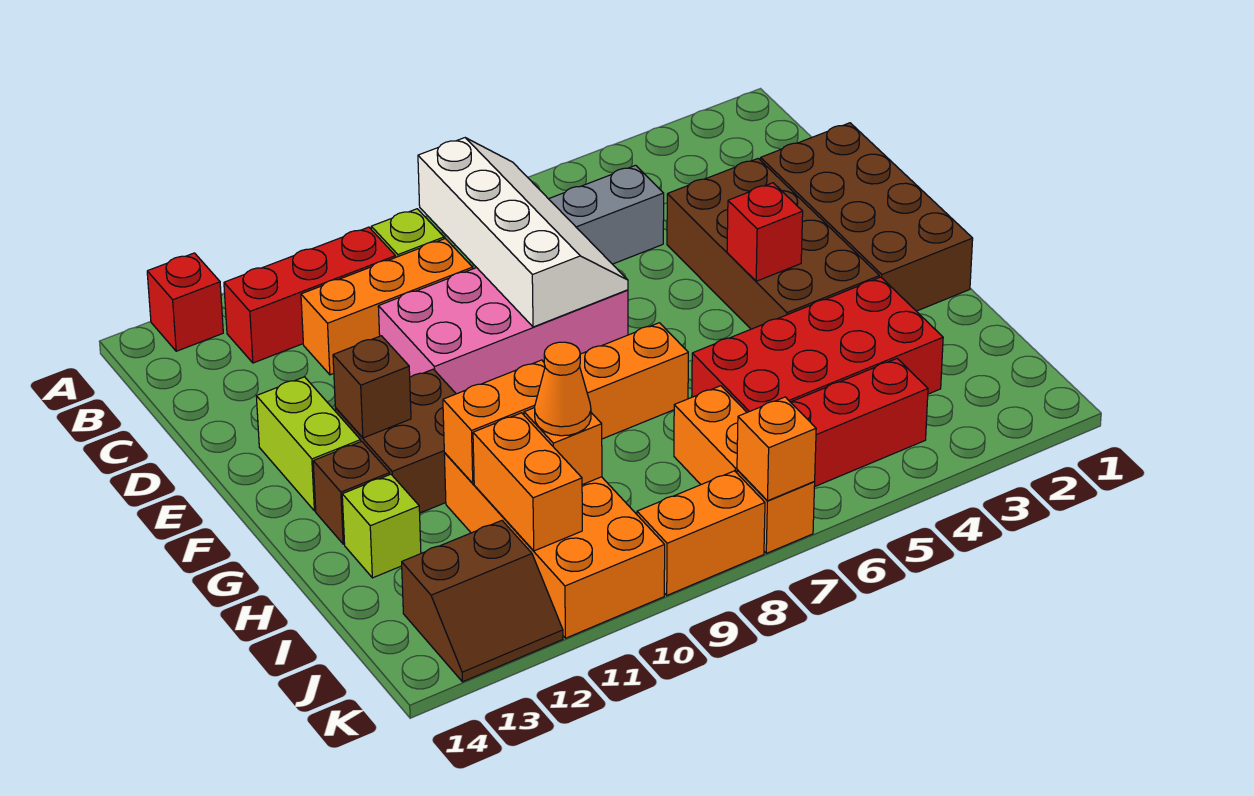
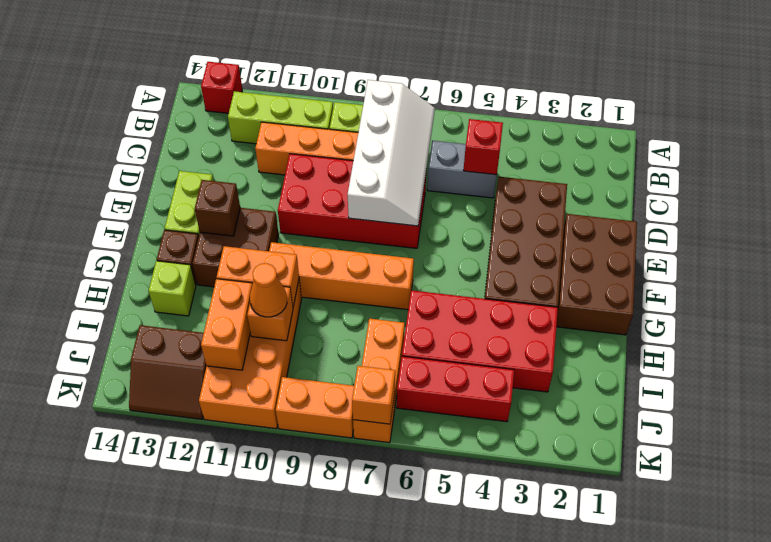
red brick B10:B12 level 1 -> lime brick B10:B12 level 1
brown brick D1:G2 level 1 -> brown brick E1:G2 level 1
pink brick D7:E10 level 1 -> red brick D7:E10 level 1
red brick F4 level 2 -> red brick C5 level 2

